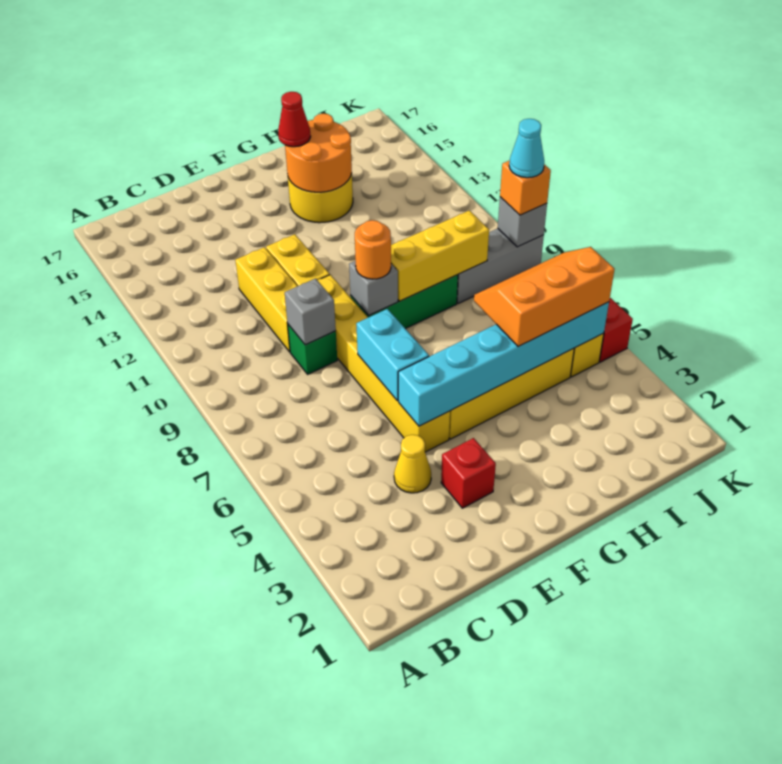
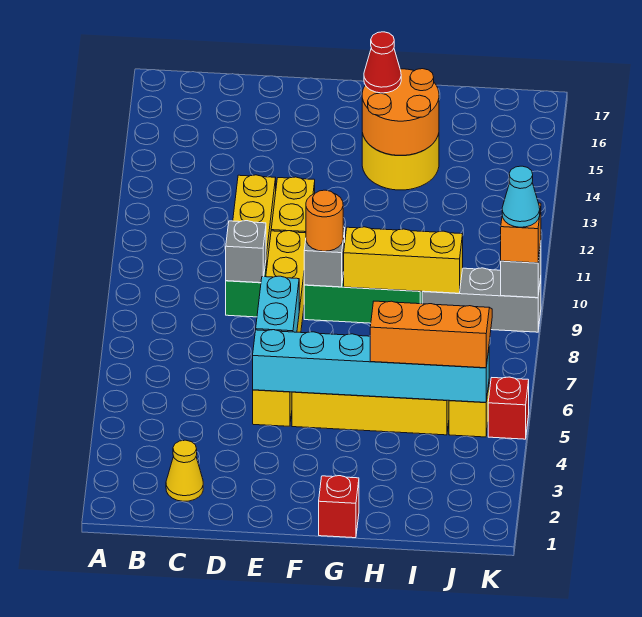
yellow cone D4 level 1 -> yellow cone C2 level 1
red brick E3 level 1 -> red brick G1 level 1

